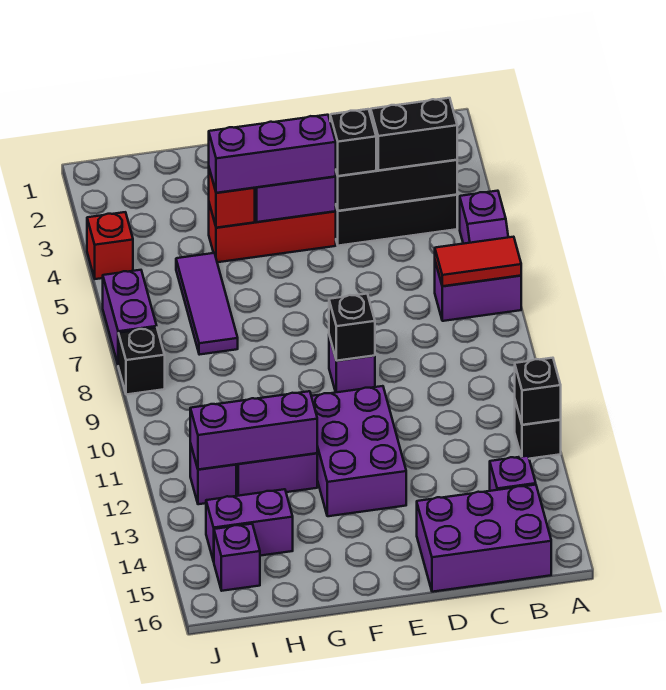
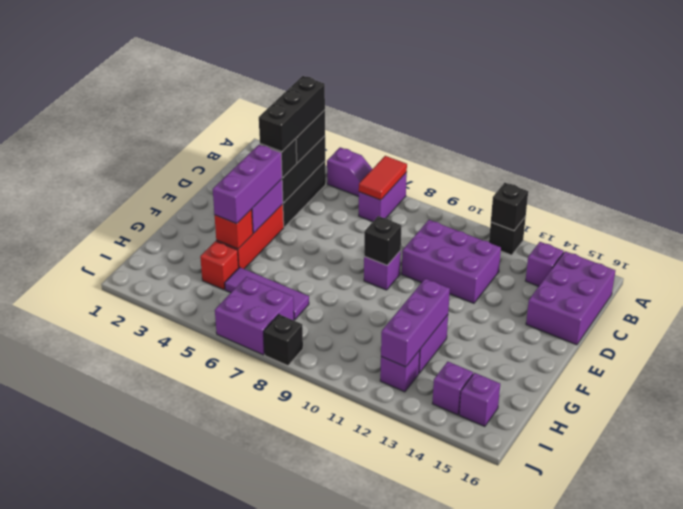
none -> black brick B4:D4 level 4
purple brick E11:F13 level 1 -> purple brick C10:D12 level 1
purple brick H14:I14 level 1 -> purple brick I14 level 1
red brick J4 level 1 -> red brick H4 level 1
purple brick J6:J7 level 1 -> purple brick I6:J7 level 1

